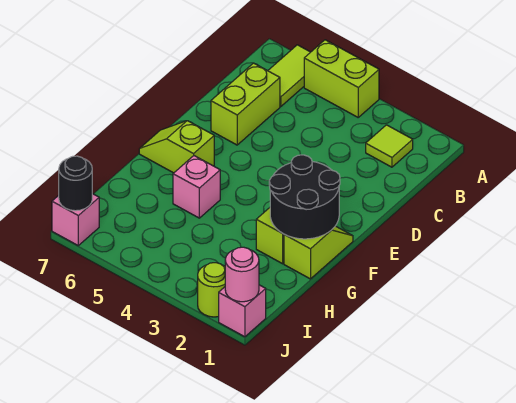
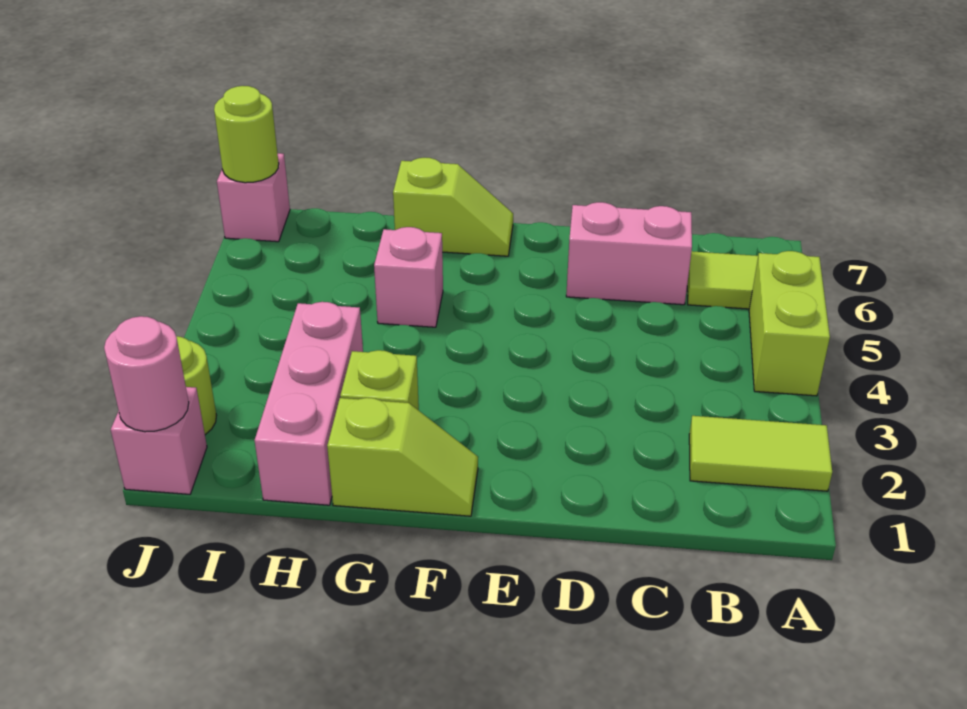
lime tile B2 level 1 -> lime tile A2:B2 level 1
lime brick C6:D6 level 1 -> pink brick C6:D6 level 1
black round brick F1:G2 level 2 -> none
lime slope F6:F7 level 1 top 6 -> lime slope F7:G7 level 1 top G
none -> pink brick H1:H3 level 1
black round brick J7 level 2 -> lime round brick J7 level 2

